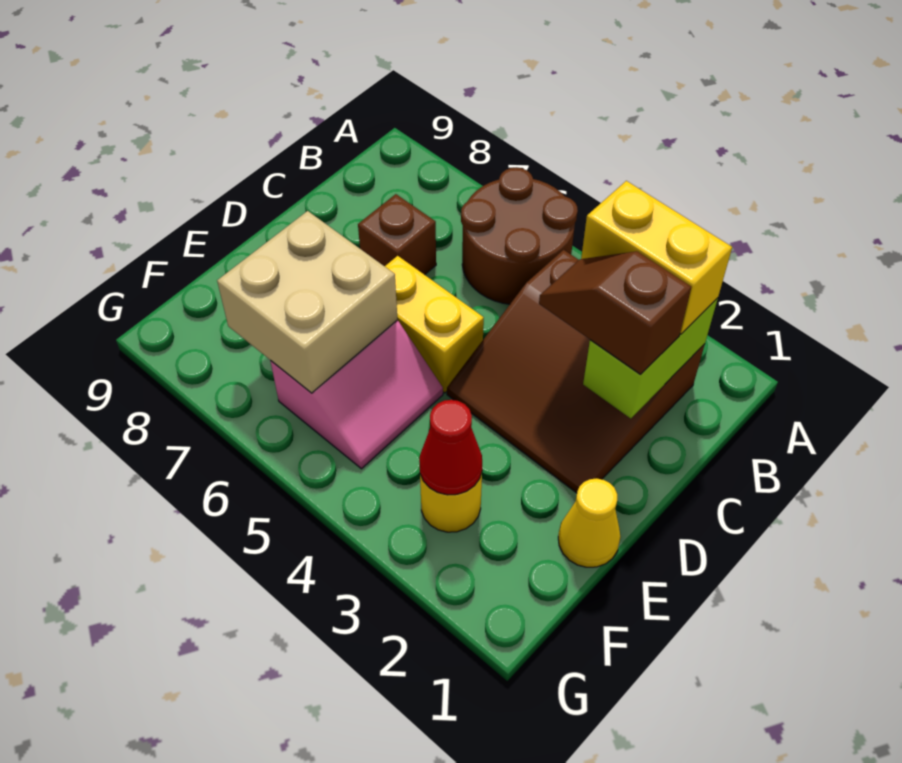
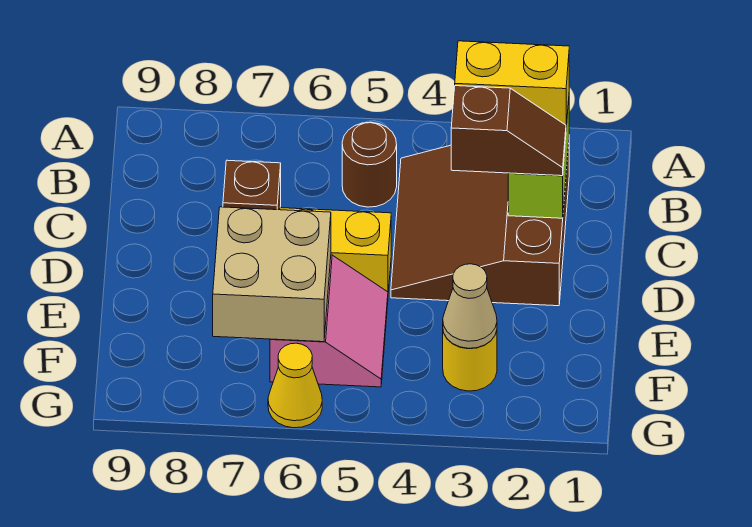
brown round brick A5:B6 level 1 -> brown round brick B5 level 1
brown slope B2:D4 level 1 top B -> brown slope B2:D4 level 1 top 2
brown slope C2:C3 level 3 top 2 -> brown slope C2:C3 level 3 top 3
yellow cone E1 level 1 -> yellow cone G6 level 1
red cone F3 level 2 -> tan cone F3 level 2

